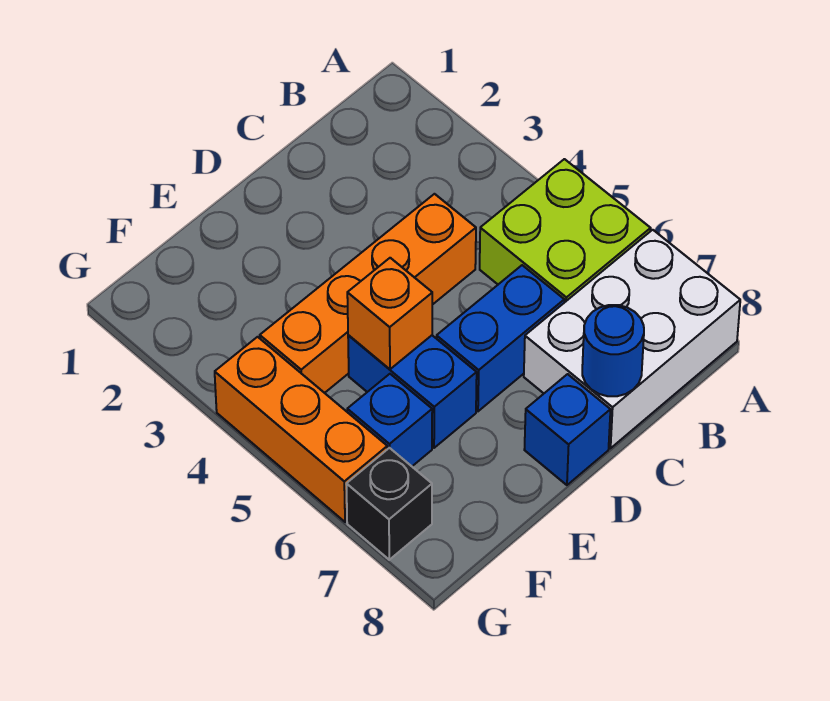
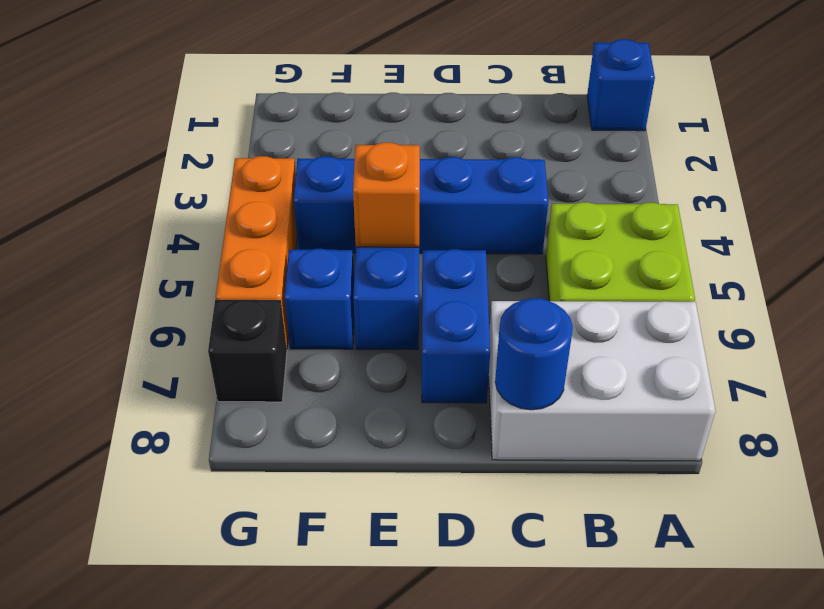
orange brick C4:F4 level 1 -> blue brick C4:F4 level 1
blue brick C6:D6 level 1 -> blue brick D6:D7 level 1
blue brick D8 level 1 -> blue brick A1 level 1

